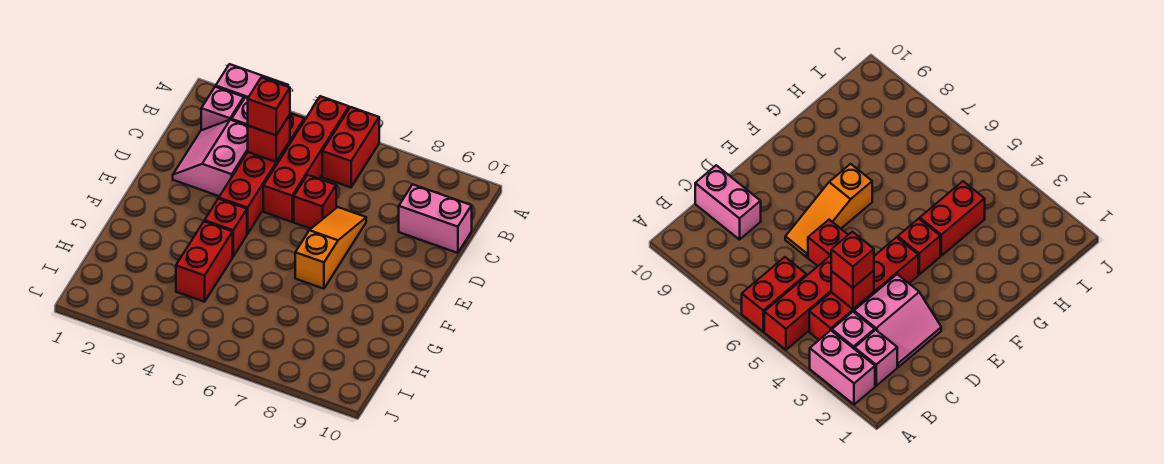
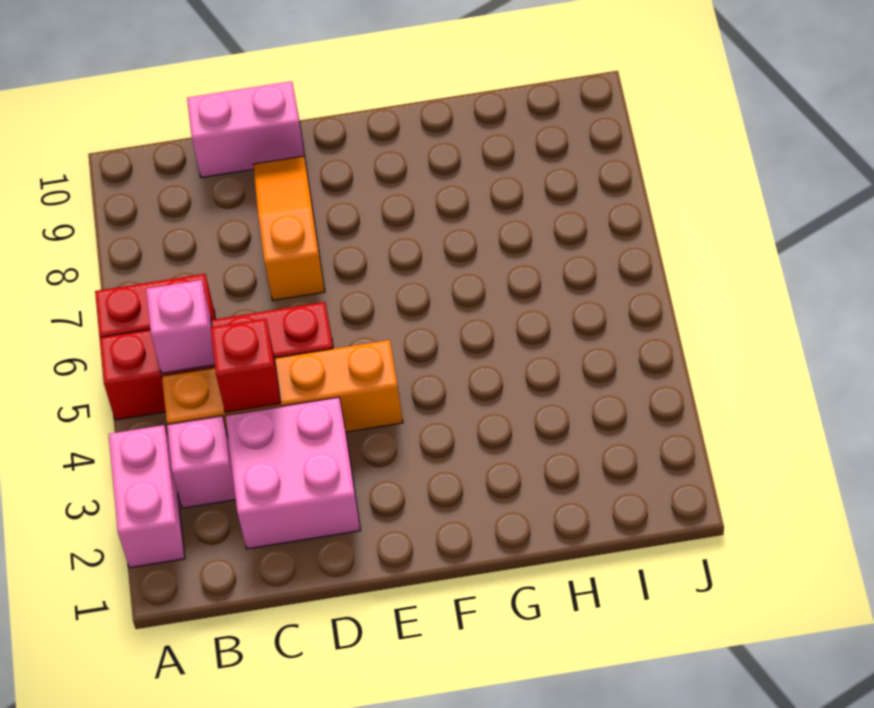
pink brick B2 level 1 -> pink brick B5 level 2
red brick B4:E4 level 1 -> orange brick B4:E4 level 1
pink slope C2:D3 level 1 top 3 -> pink brick C2:D3 level 1
red brick C4 level 3 -> none
pink brick C9:C10 level 1 -> pink brick C10:D10 level 1
red brick D6 level 1 -> none
orange slope D7:F7 level 1 top F -> orange slope D7:D9 level 1 top 7
red brick F4 level 1 -> none
red brick G4:H4 level 1 -> none

